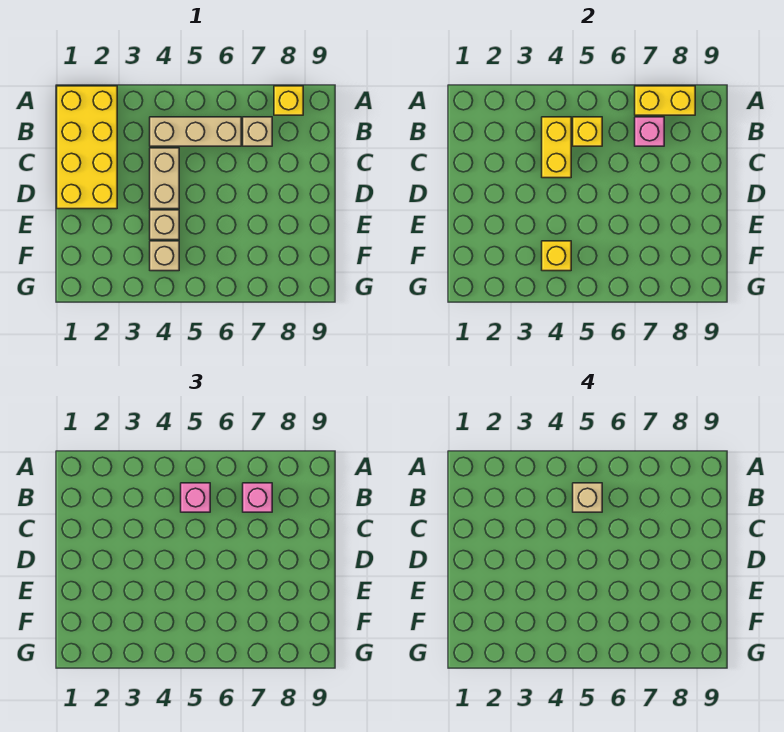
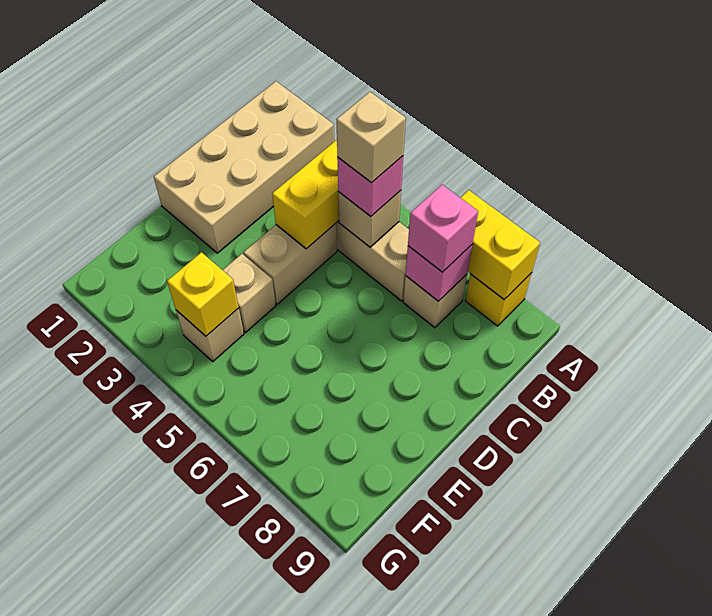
yellow brick A1:D2 level 1 -> tan brick A1:D2 level 1
yellow brick B5 level 2 -> tan brick B5 level 2

